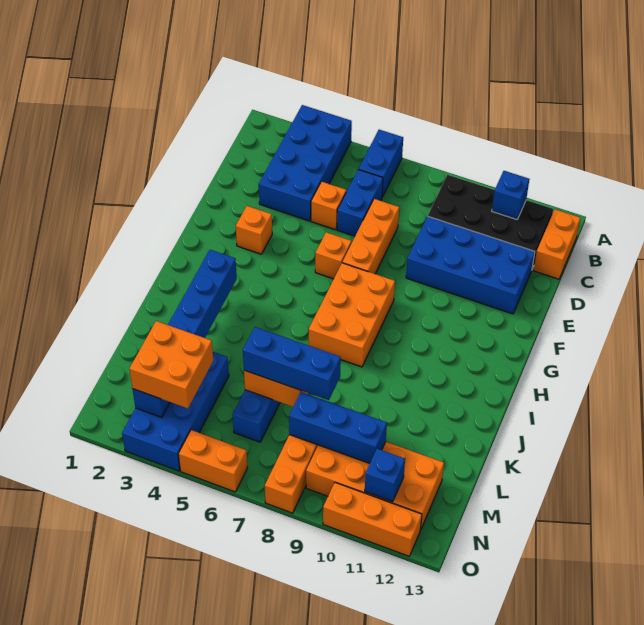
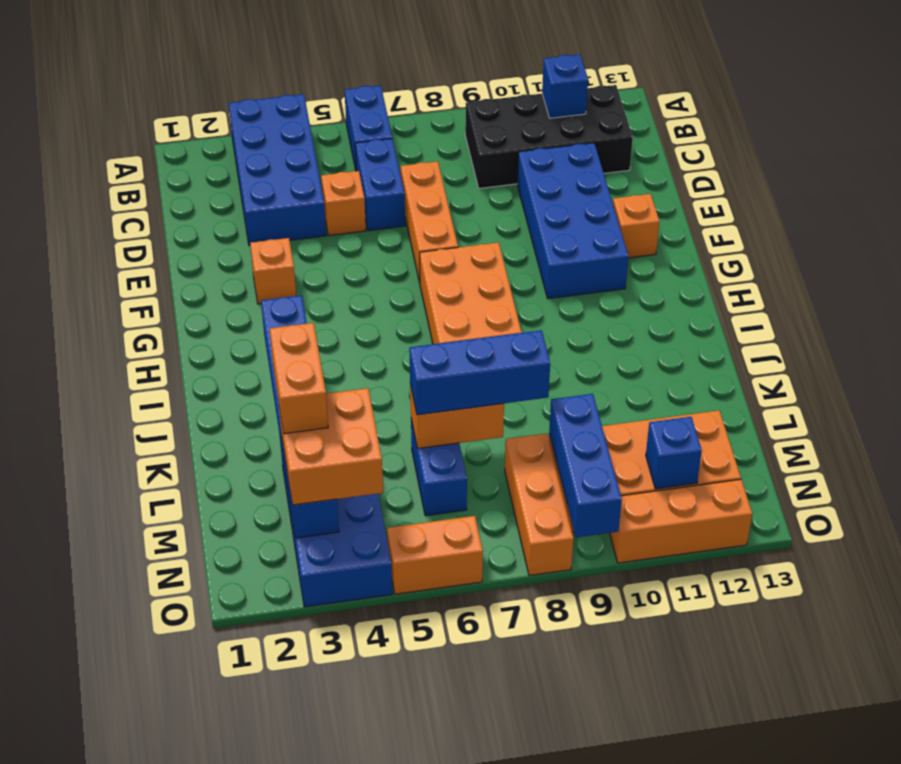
orange brick B13:C13 level 1 -> orange brick L3:M3 level 4
blue brick D9:E12 level 1 -> blue brick D10:G11 level 1
orange brick F6 level 1 -> orange brick F12 level 1
blue brick M8:M10 level 2 -> blue brick M9:O9 level 2

